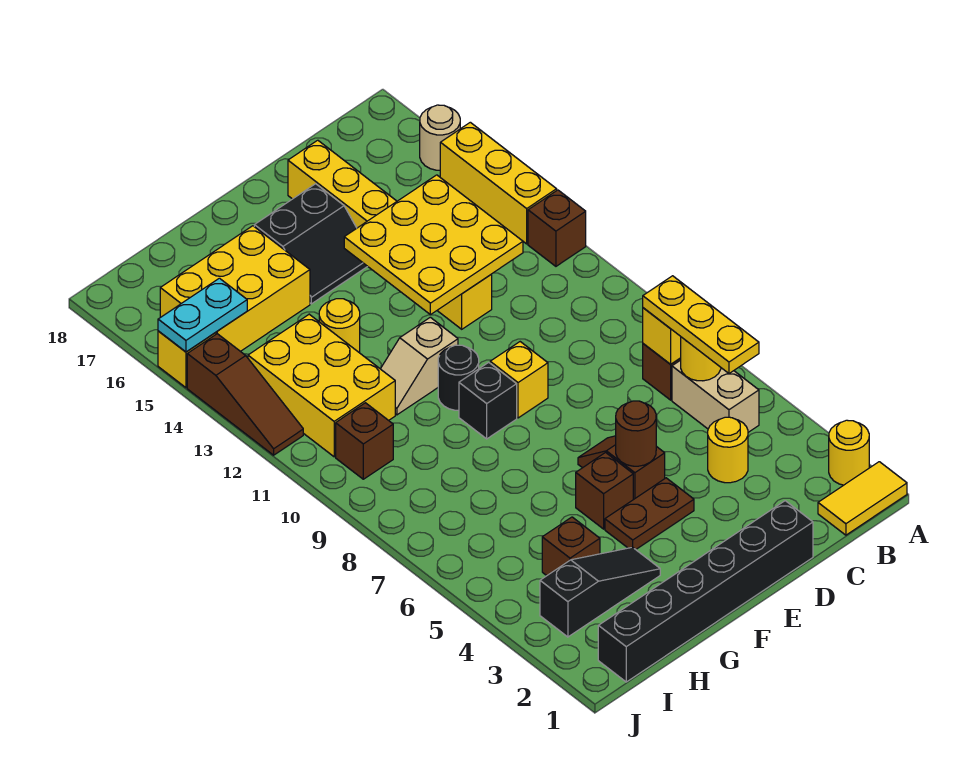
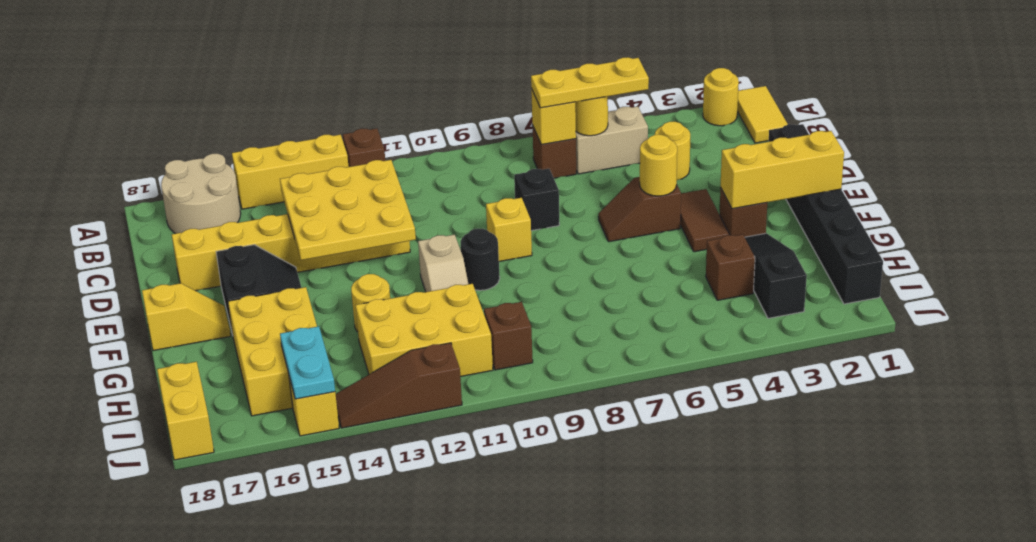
tan round brick A16 level 1 -> tan round brick A16:B17 level 1
brown plate E4:F4 level 1 -> brown tile E4:F4 level 1
brown round brick E5 level 2 -> yellow round brick E5 level 2
none -> yellow brick F1:F3 level 2
brown brick F5 level 1 -> brown brick F3 level 1
black brick F9 level 1 -> black brick D8 level 1
none -> yellow slope F17:F18 level 1 top 18
none -> yellow brick I18:J18 level 1
brown slope J12:J14 level 1 top 14 -> brown slope J12:J14 level 1 top 12

